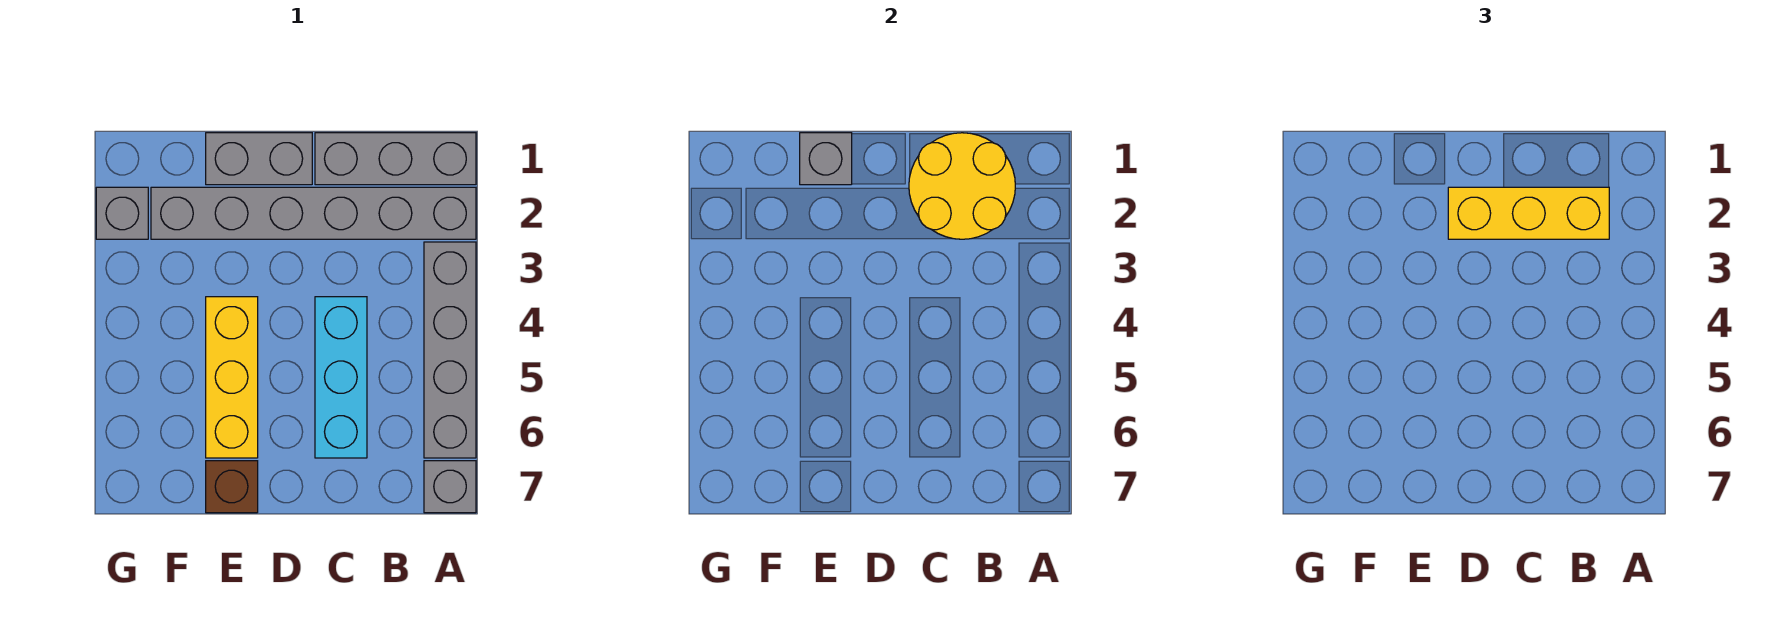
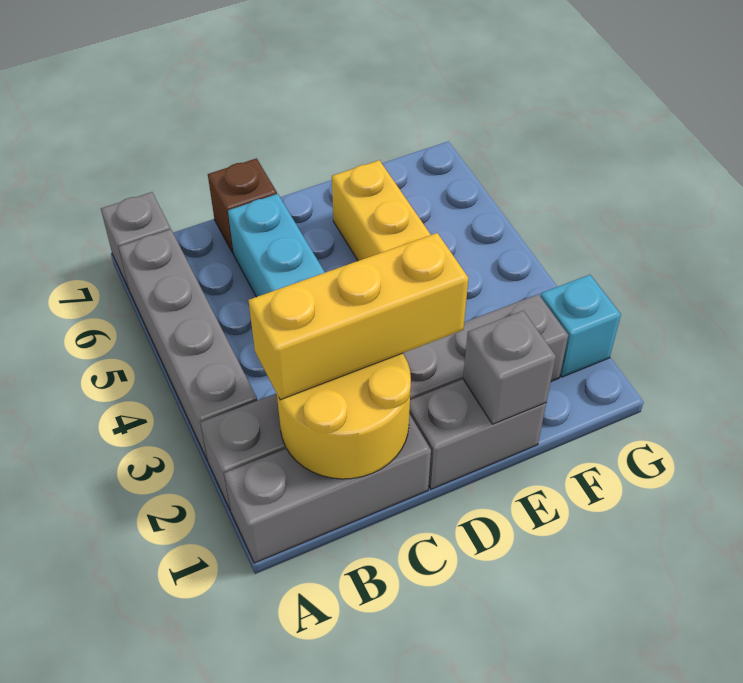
brown brick E7 level 1 -> brown brick C7 level 1
grey brick G2 level 1 -> cyan brick G2 level 1

